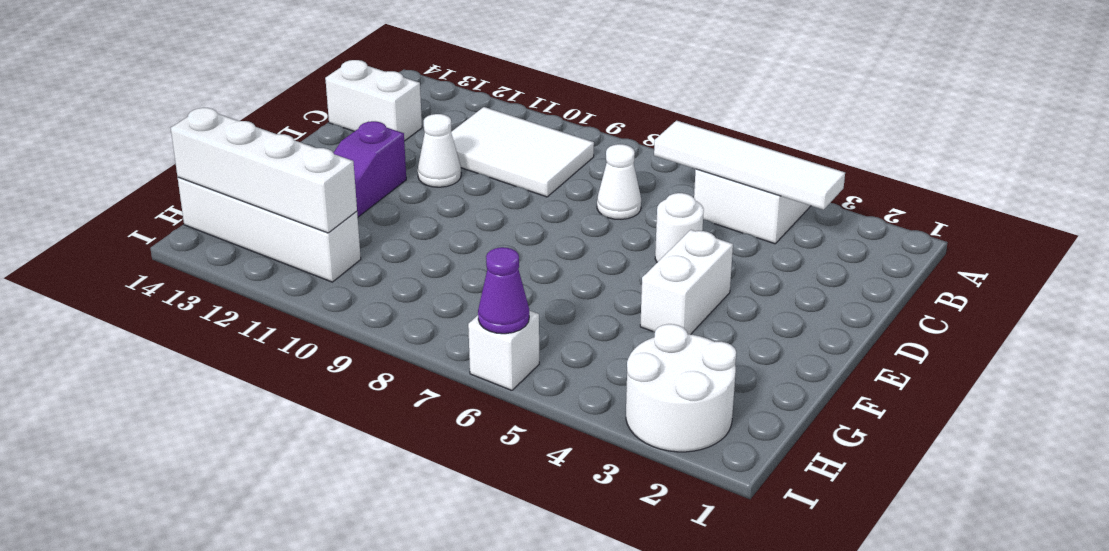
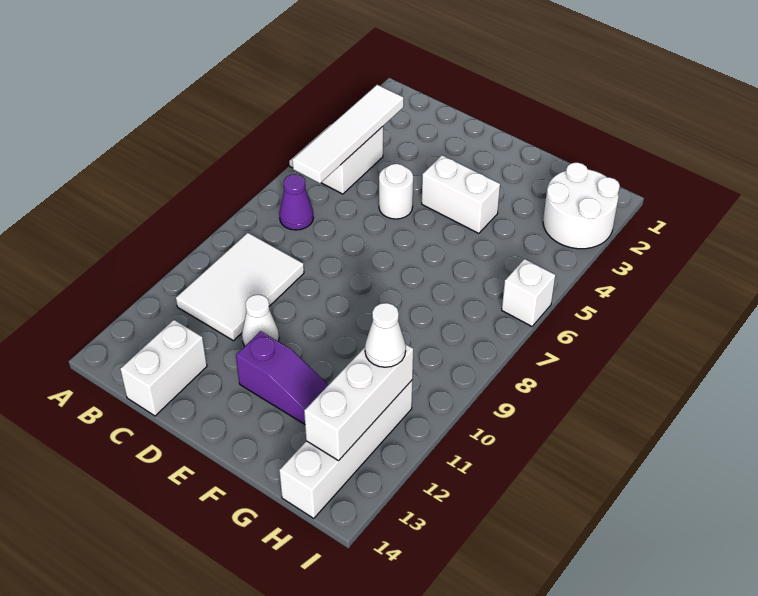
white cone C7 level 1 -> white cone H11 level 3
white brick H11:H14 level 2 -> white brick H11:H13 level 2
purple cone I6 level 2 -> purple cone B7 level 1

